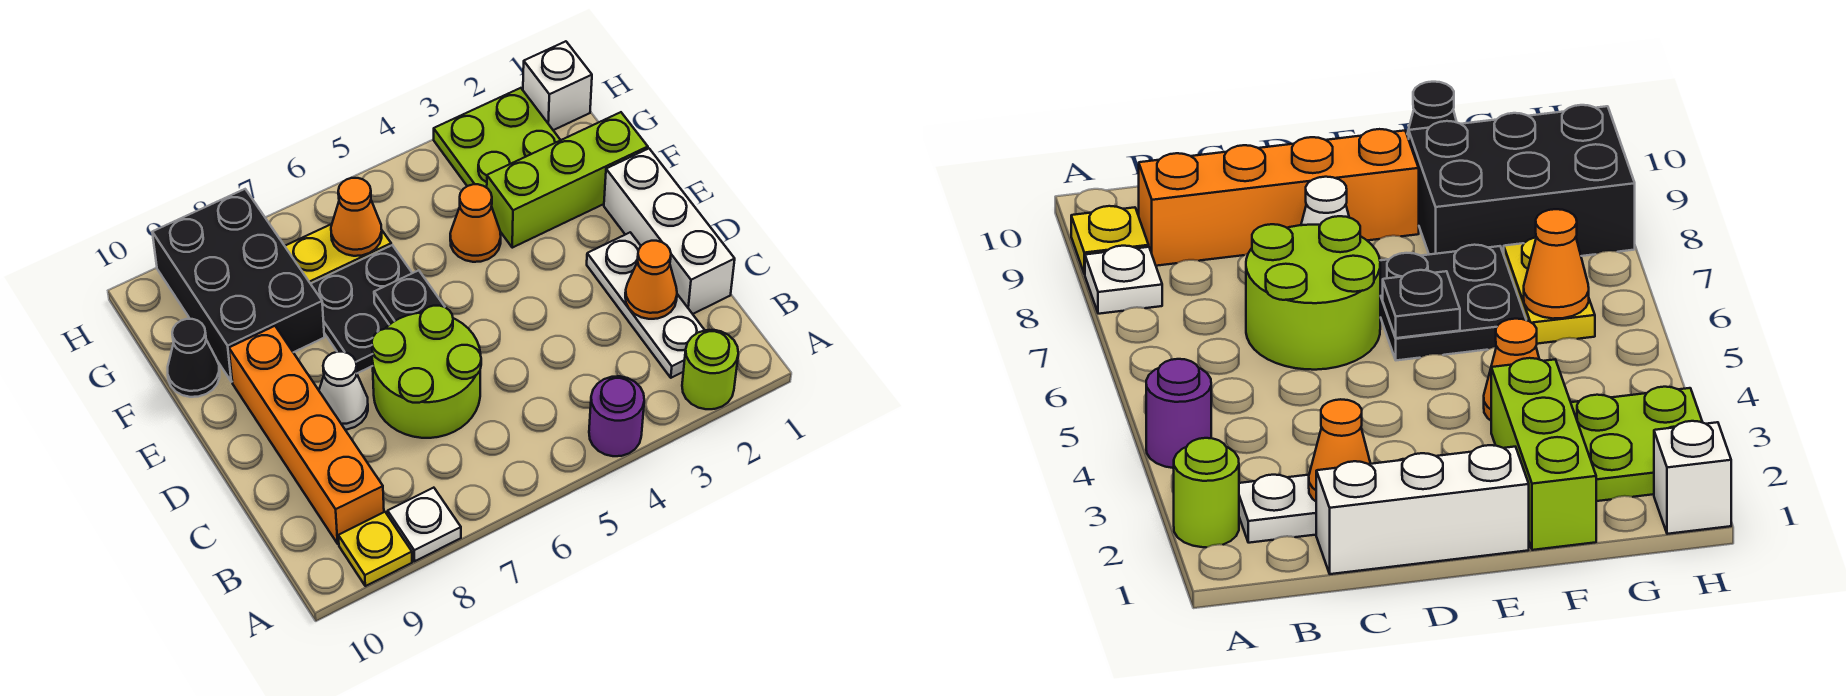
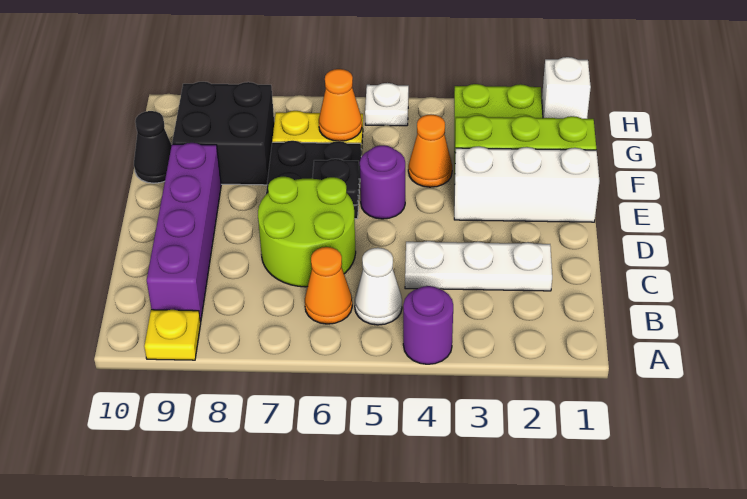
lime round brick A2 level 1 -> none
white plate A8 level 1 -> white plate H5 level 1
white plate B2:D2 level 1 -> white plate C2:C4 level 1
orange brick B9:E9 level 1 -> purple brick B9:E9 level 1
white brick C1:E1 level 1 -> white brick E1:E3 level 1
orange cone C2 level 2 -> orange cone B6 level 1
white cone D8 level 1 -> white cone B5 level 1
none -> purple round brick E5 level 1
black brick F8:H9 level 1 -> black brick F8:G9 level 1

